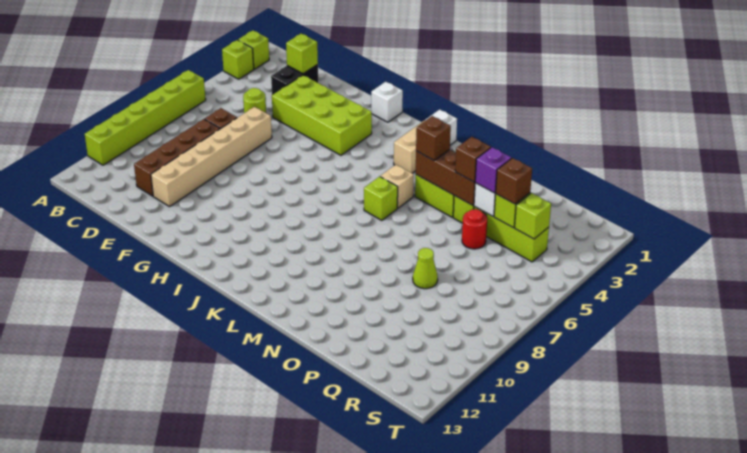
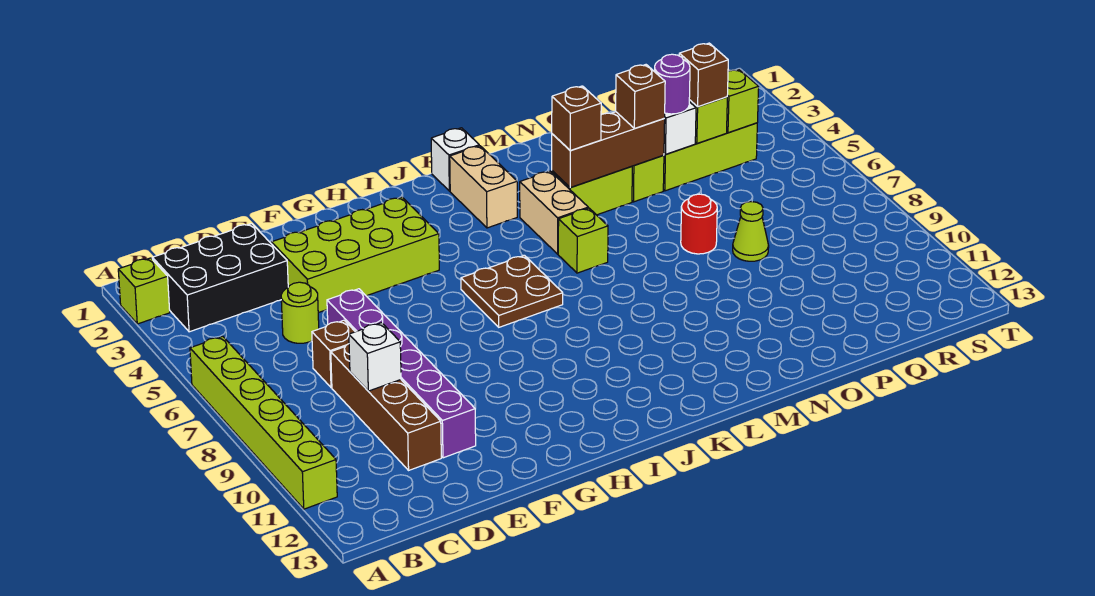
lime brick A3 level 1 -> none
black brick D2:D3 level 1 -> black brick B2:D3 level 1
lime brick D2 level 2 -> none
tan brick E6:E11 level 1 -> purple brick E6:E11 level 1
white brick H1 level 1 -> white brick D9 level 2
none -> brown plate I6:J7 level 1
tan brick L5 level 1 -> tan brick L4:L5 level 1
purple brick P4 level 3 -> purple round brick P4 level 3
red round brick P5 level 1 -> red round brick O7 level 1

